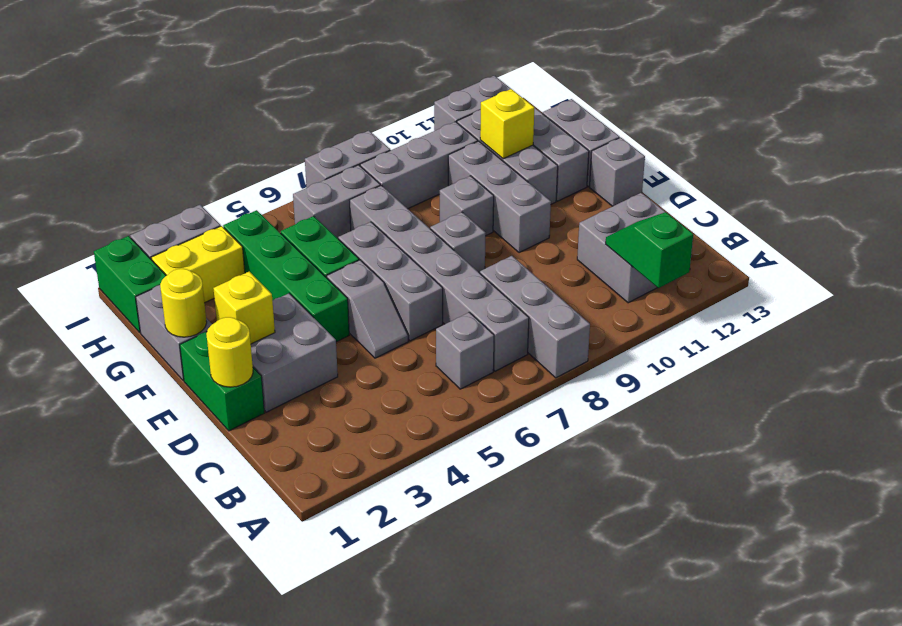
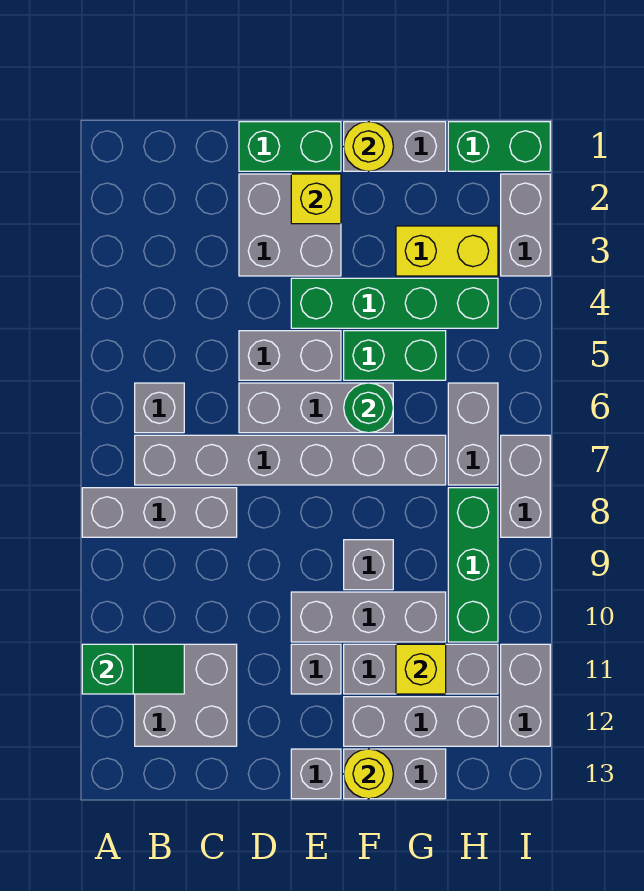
yellow round brick D1 level 2 -> yellow round brick F13 level 2
grey slope D5:E5 level 1 top E -> grey brick D5:E5 level 1
grey brick E8 level 1 -> grey brick E11 level 1
none -> green round brick F6 level 2
yellow brick H2:H3 level 1 -> yellow brick G3:H3 level 1
grey brick H8:H10 level 1 -> green brick H8:H10 level 1

